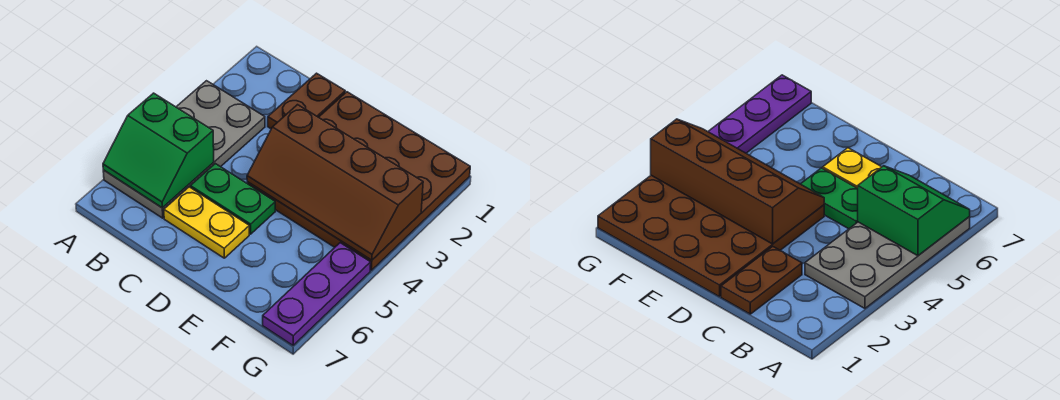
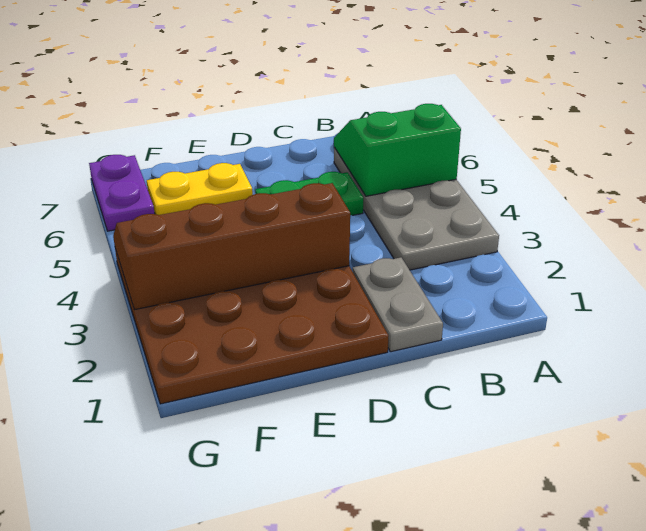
brown plate C1:C2 level 1 -> grey plate C1:C2 level 1
yellow plate C6:D6 level 1 -> yellow plate E6:F6 level 1
purple plate G5:G7 level 1 -> purple plate G6:G7 level 1

